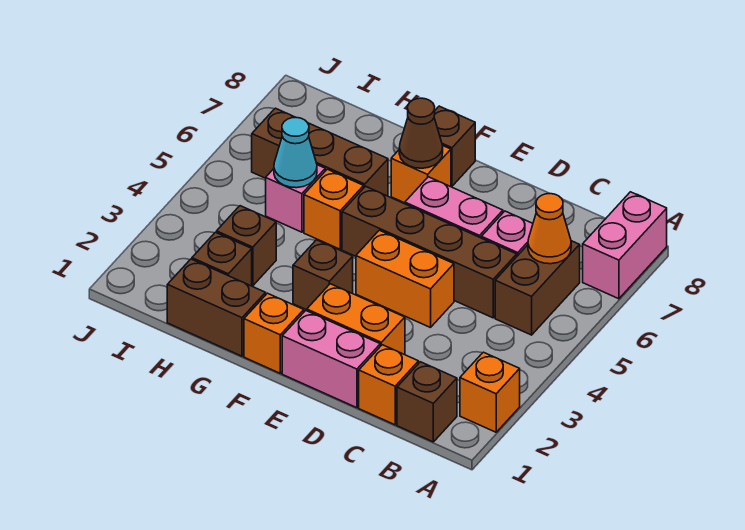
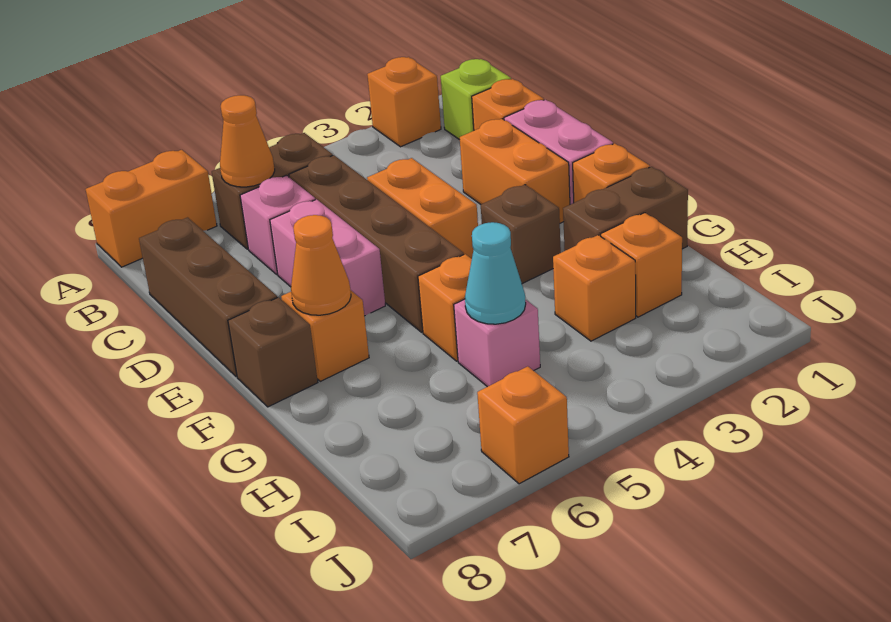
pink brick A7:A8 level 1 -> orange brick A7:A8 level 1
brown brick B1 level 1 -> lime brick B1 level 1
brown cone F7 level 2 -> orange cone F7 level 2
brown brick G1:H1 level 1 -> brown brick G1:G2 level 1
brown brick G6:I6 level 1 -> brown brick C8:E8 level 1
brown brick H2 level 1 -> orange brick H2 level 1
brown brick H3 level 1 -> orange brick H3 level 1
none -> orange brick J6 level 1

